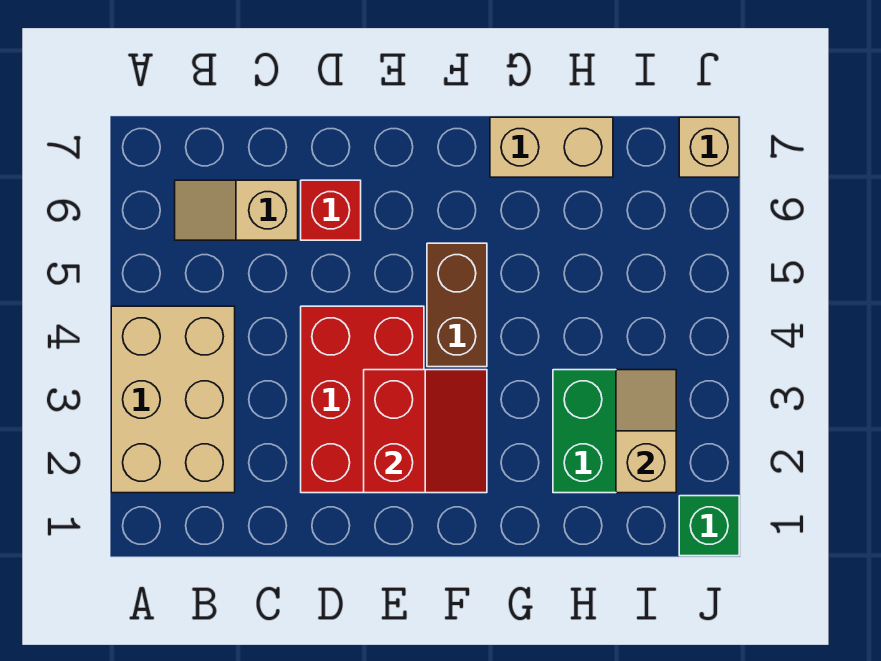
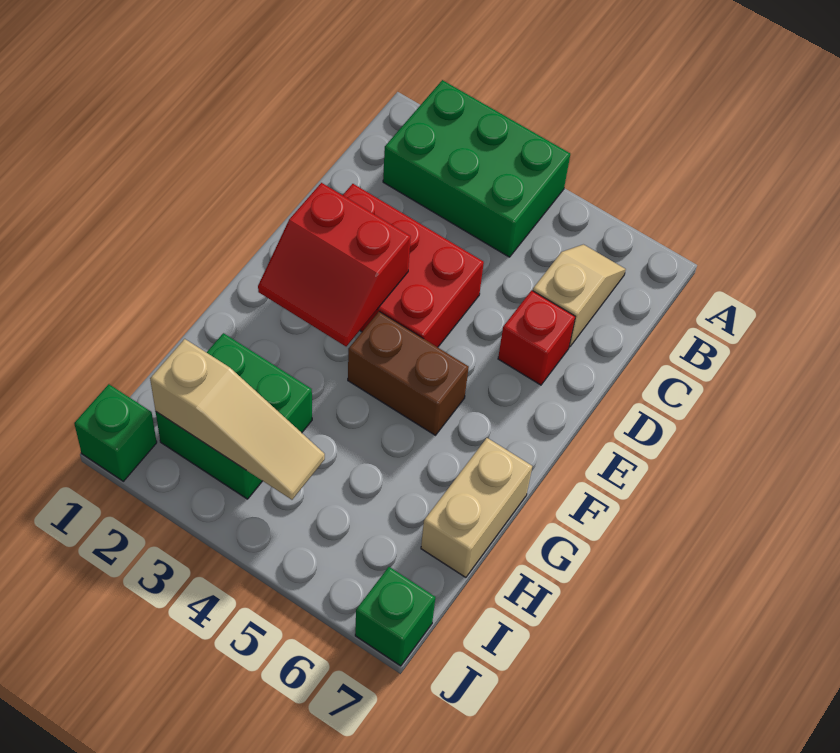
tan brick A2:B4 level 1 -> green brick A2:B4 level 1
tan slope I2:I3 level 2 top 2 -> tan slope I2:I4 level 2 top 2
tan brick J7 level 1 -> green brick J7 level 1

